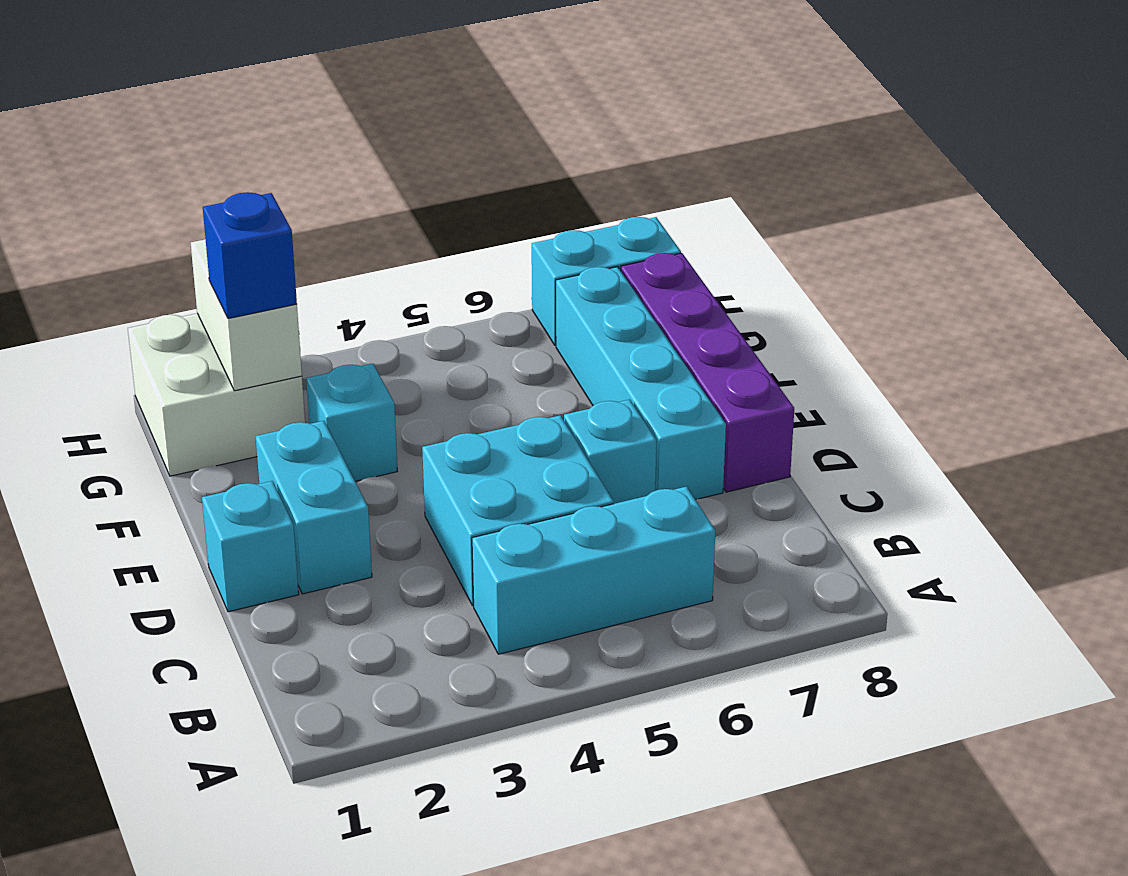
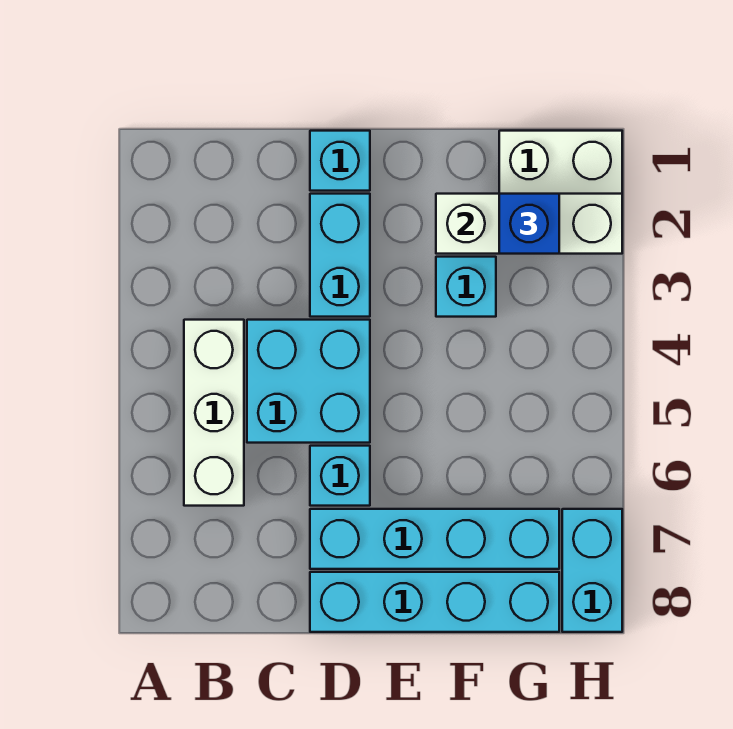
cyan brick B4:B6 level 1 -> white brick B4:B6 level 1
cyan brick D2:E2 level 1 -> cyan brick D2:D3 level 1
purple brick D8:G8 level 1 -> cyan brick D8:G8 level 1
white brick G2:H2 level 2 -> white brick F2:H2 level 2

